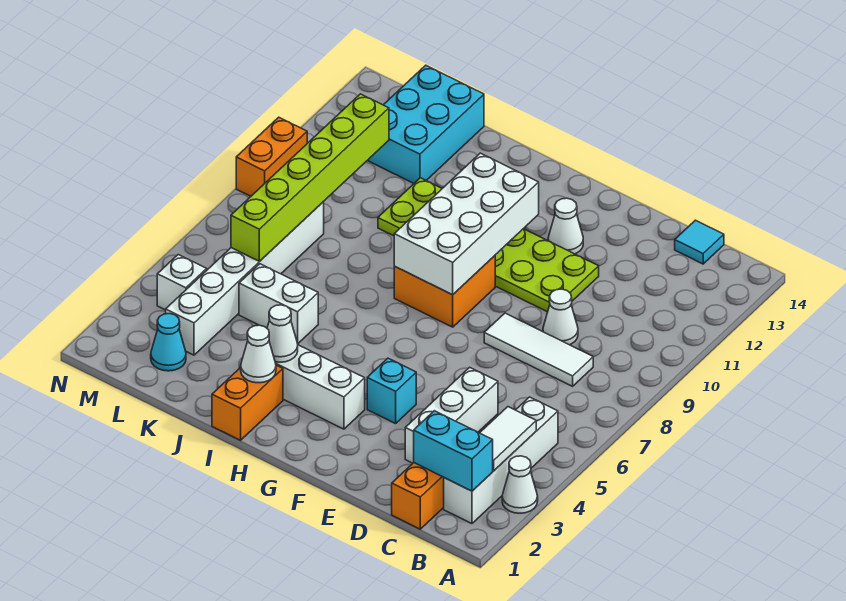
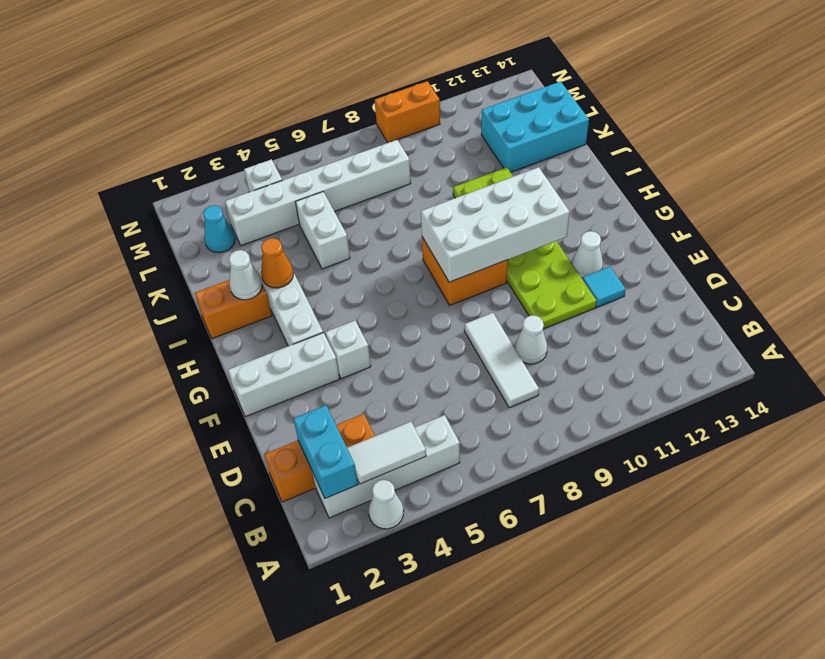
cyan tile C14 level 1 -> cyan tile E12 level 1
white brick D3:D5 level 1 -> white brick F1:F3 level 1
cyan brick F4 level 1 -> white brick F4 level 1
white cone I3 level 2 -> orange cone I3 level 2
lime brick L6:L11 level 2 -> none

